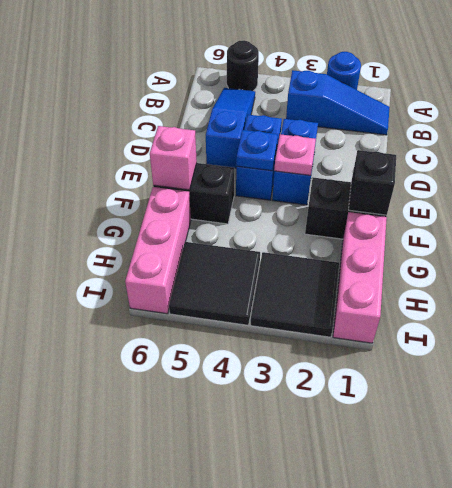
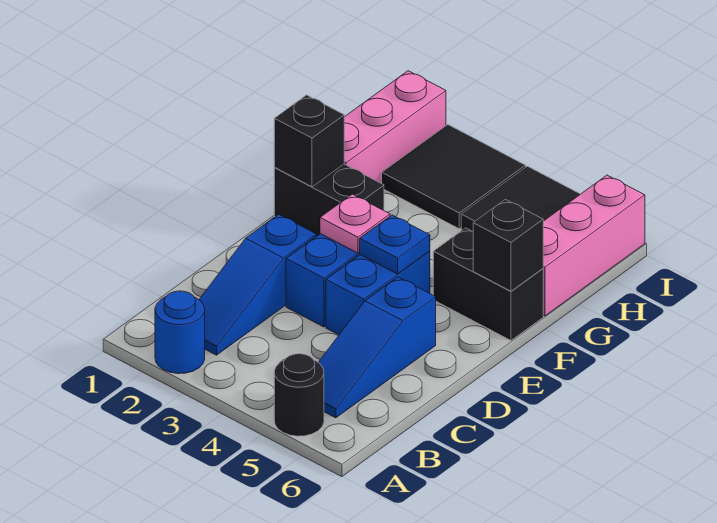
blue slope B1:B3 level 1 top 3 -> blue slope B2:D2 level 1 top D
pink brick F6 level 2 -> black brick F6 level 2

